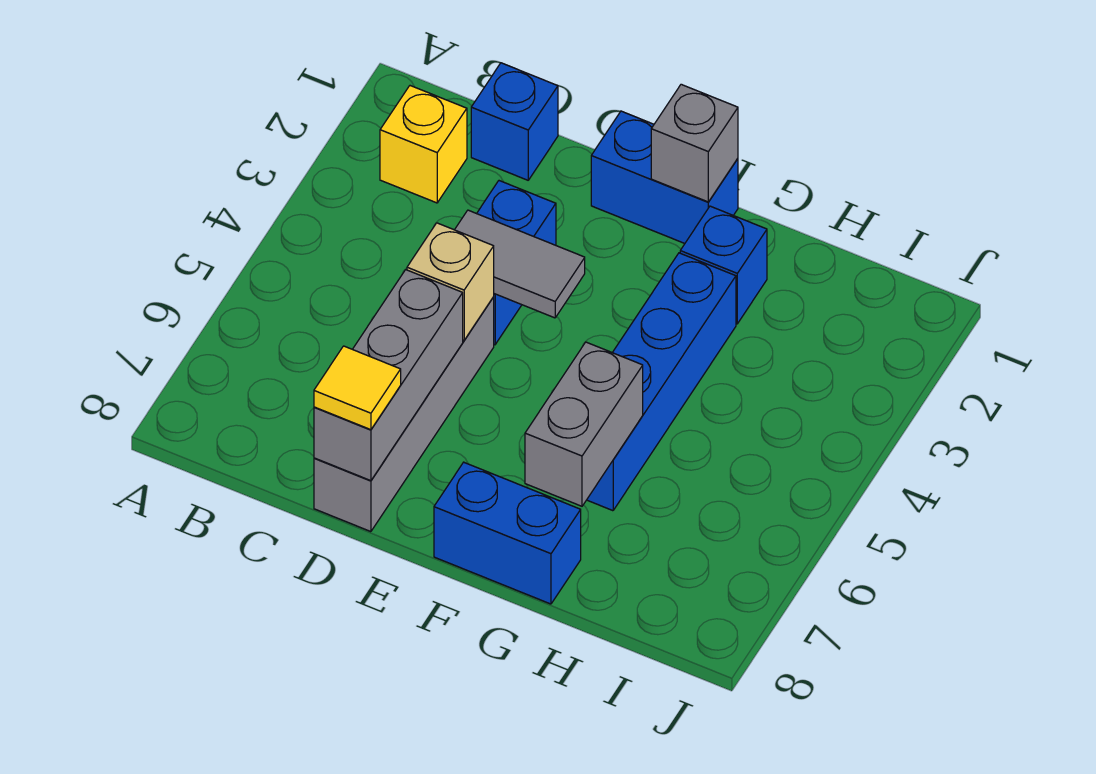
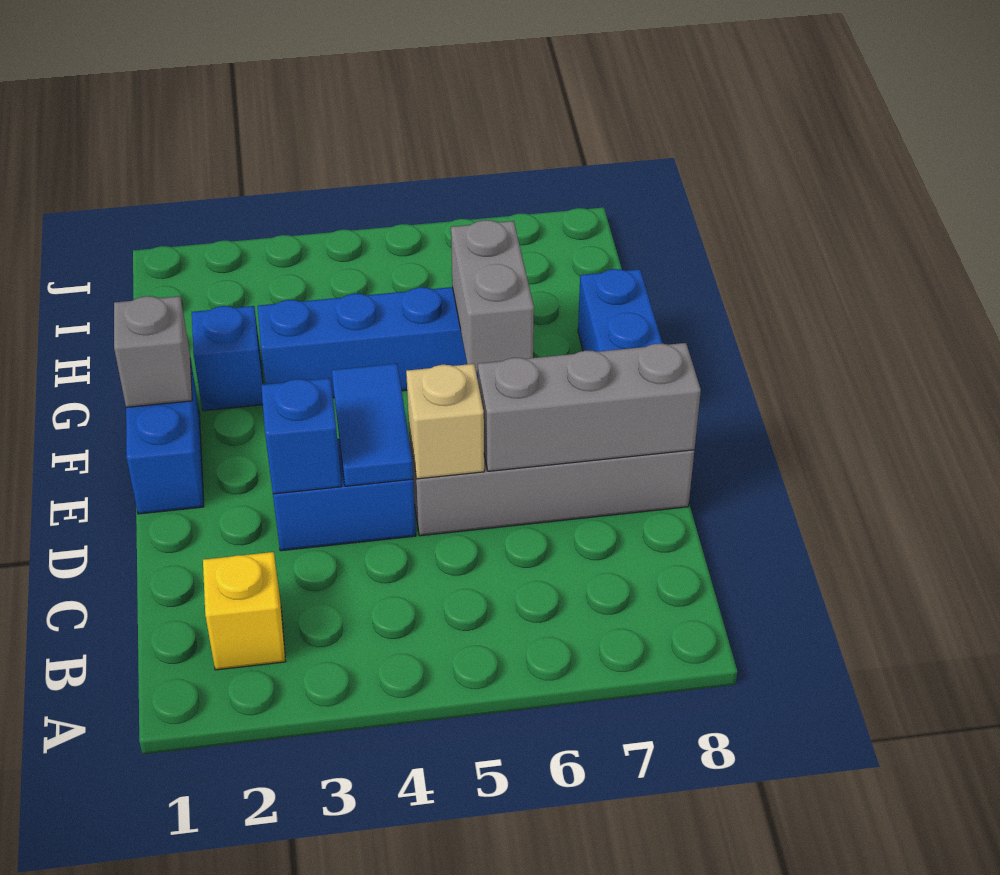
blue brick C1 level 1 -> blue brick D3 level 2
grey tile D4:E4 level 2 -> blue tile D4:E4 level 2
yellow tile D8 level 3 -> none
grey brick G6:G7 level 2 -> grey brick F6:G6 level 2

